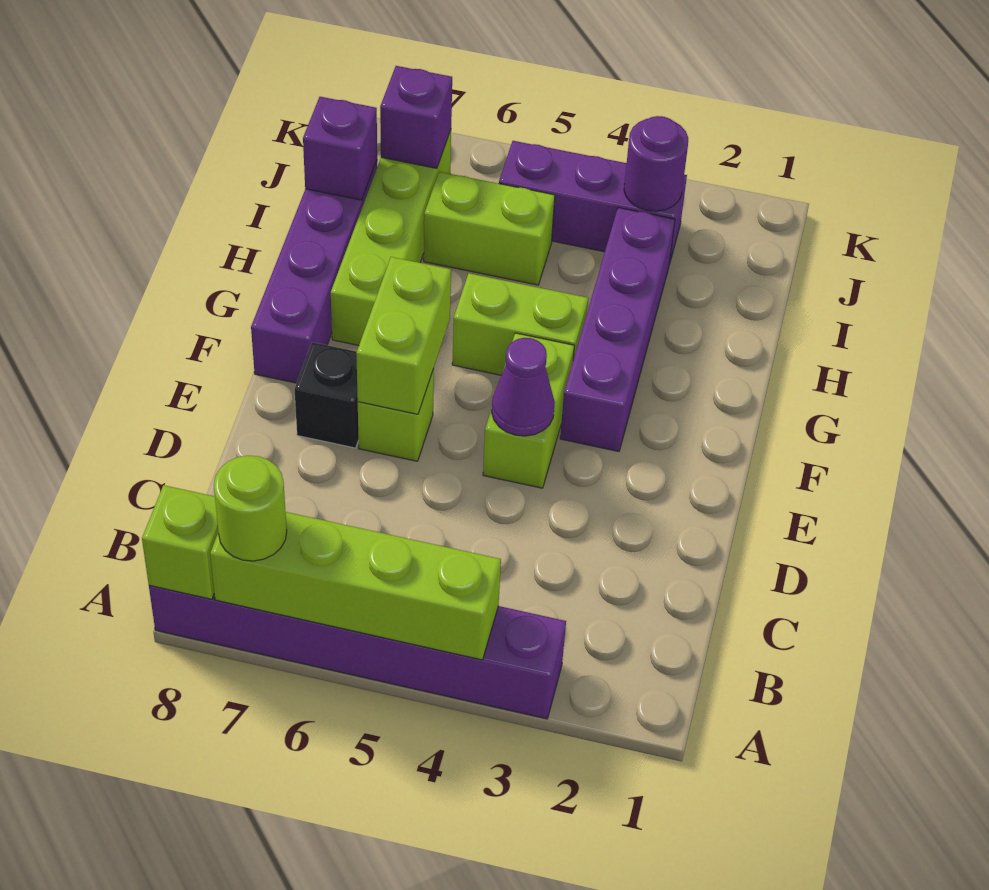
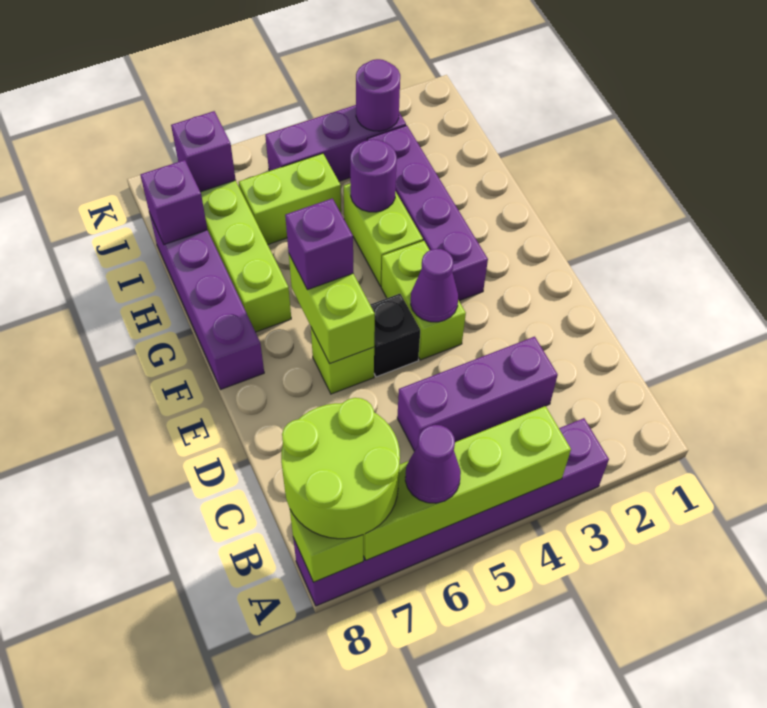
none -> purple cone A6 level 3
lime round brick A7 level 3 -> lime round brick A7:B8 level 3
none -> purple brick C3:C5 level 1
black brick E7 level 1 -> black brick E5 level 1
none -> purple brick F6 level 3
lime brick G4:G5 level 1 -> lime brick G4:H4 level 1
none -> purple round brick H4 level 2

